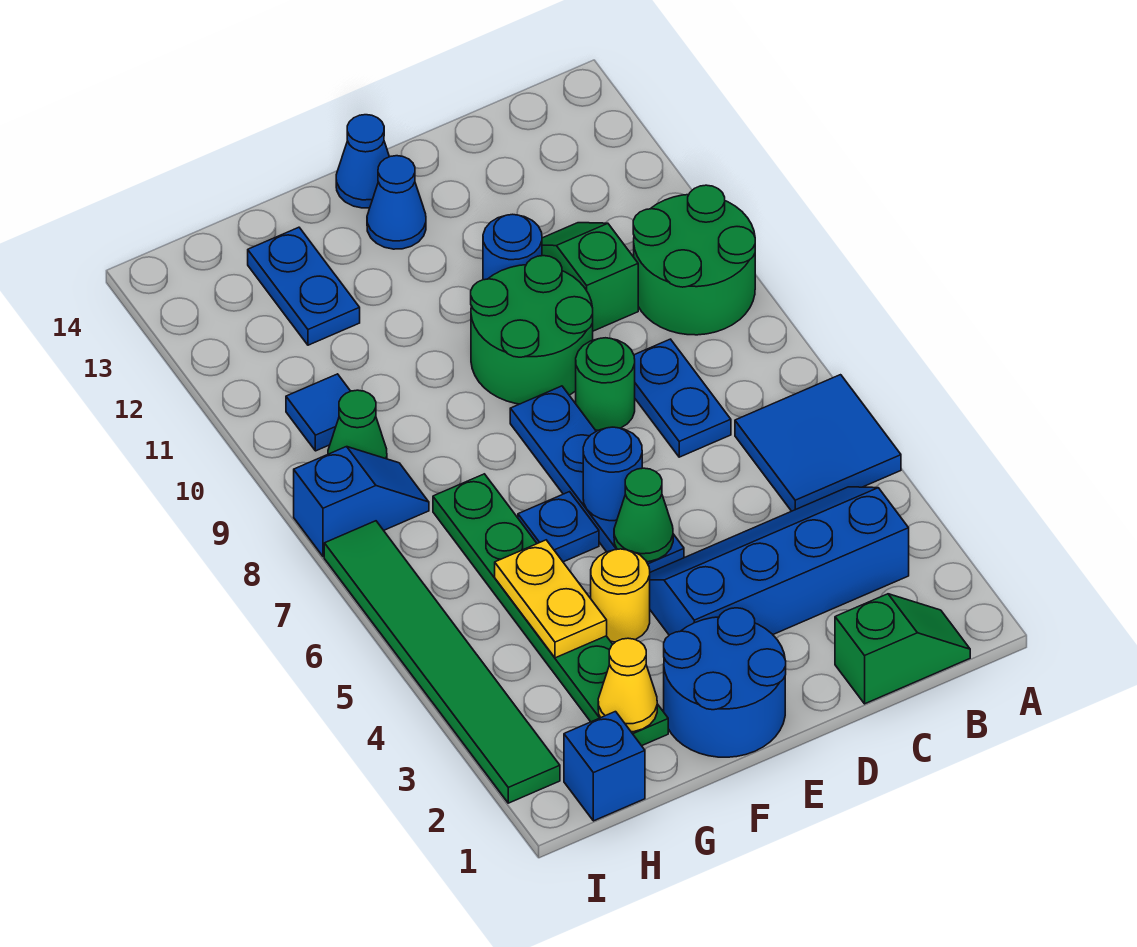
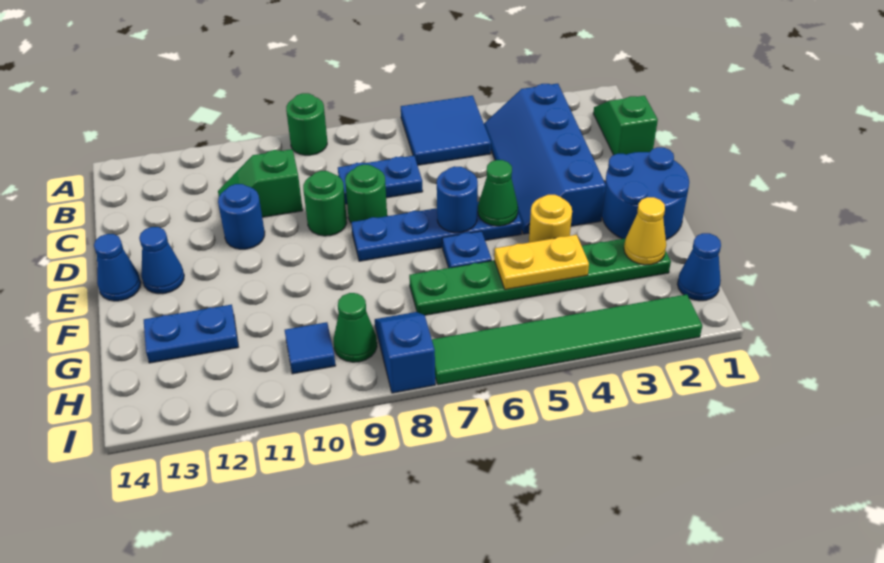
green round brick A9:B10 level 1 -> green round brick A9 level 1
green round brick D9:E10 level 1 -> green round brick D9 level 1
blue brick H1 level 1 -> blue cone H1 level 1

